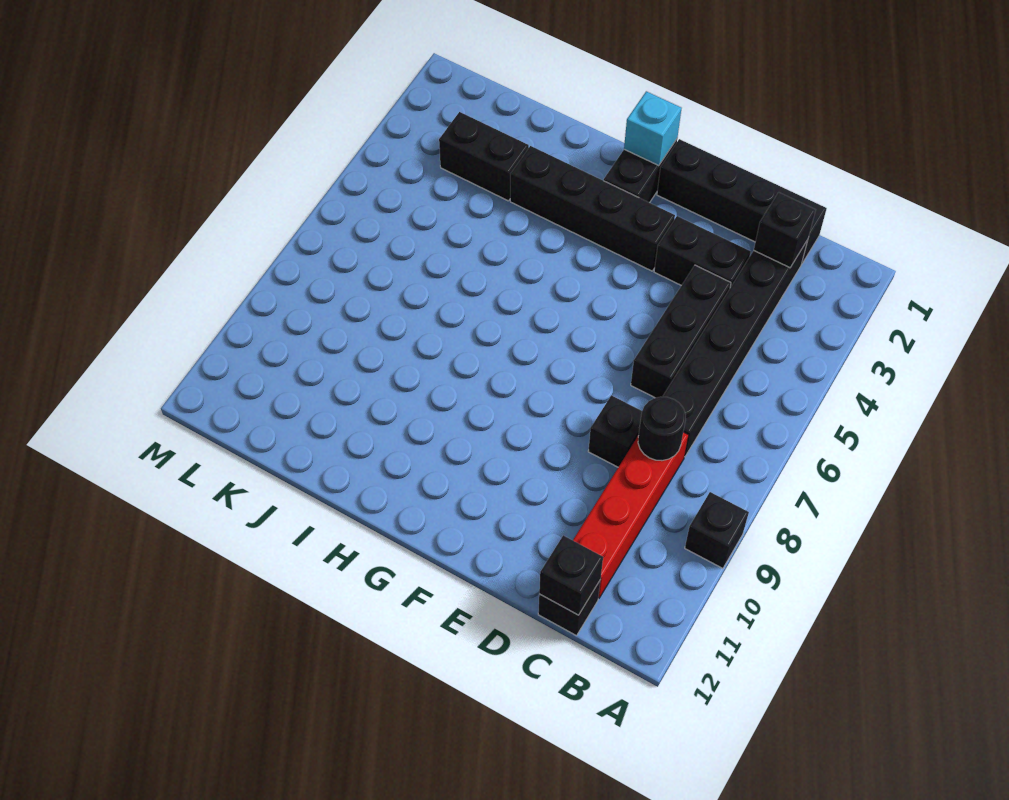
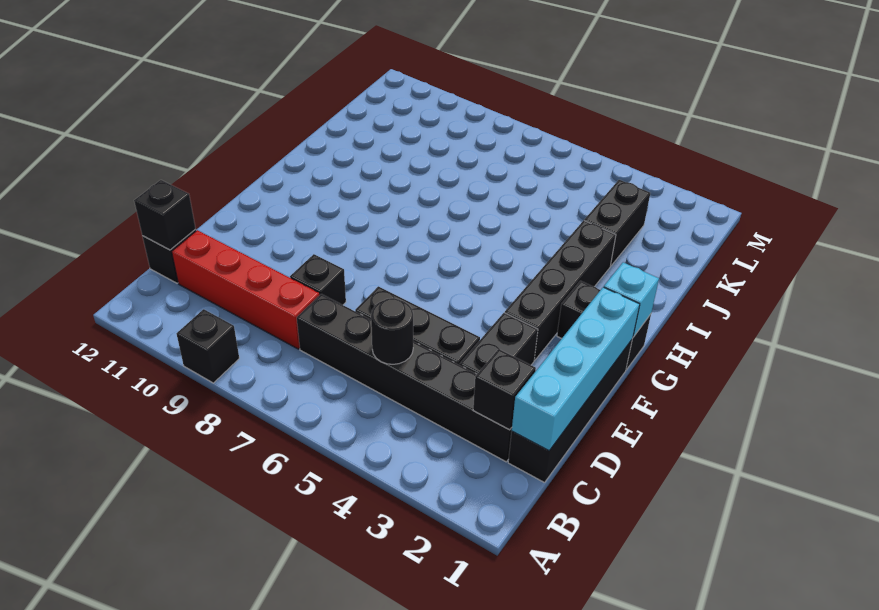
none -> cyan brick C1:F1 level 2
black round brick C8 level 2 -> black round brick C5 level 2

